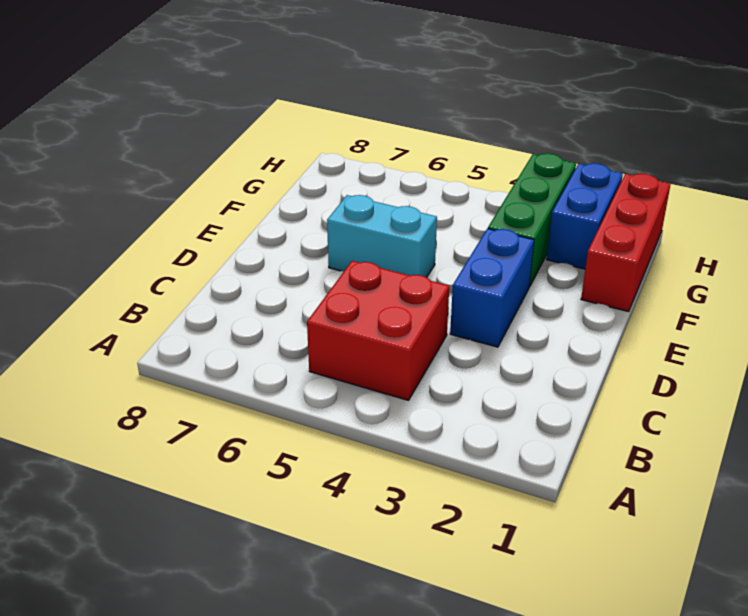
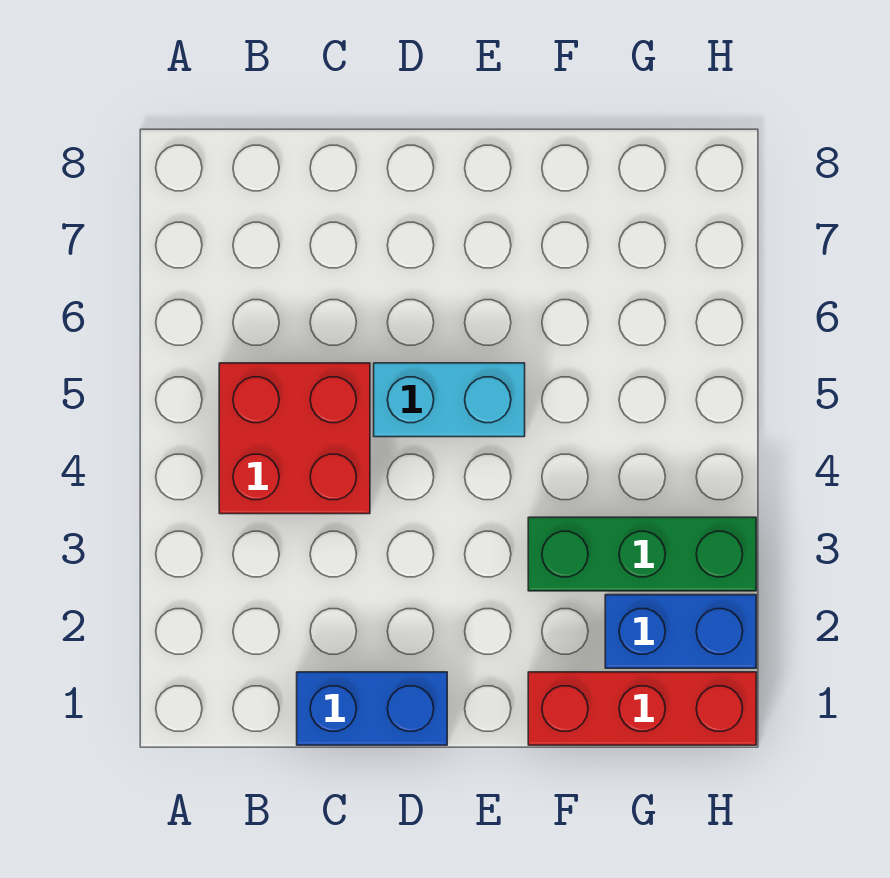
blue brick D3:E3 level 1 -> blue brick C1:D1 level 1
cyan brick E5:E6 level 1 -> cyan brick D5:E5 level 1

